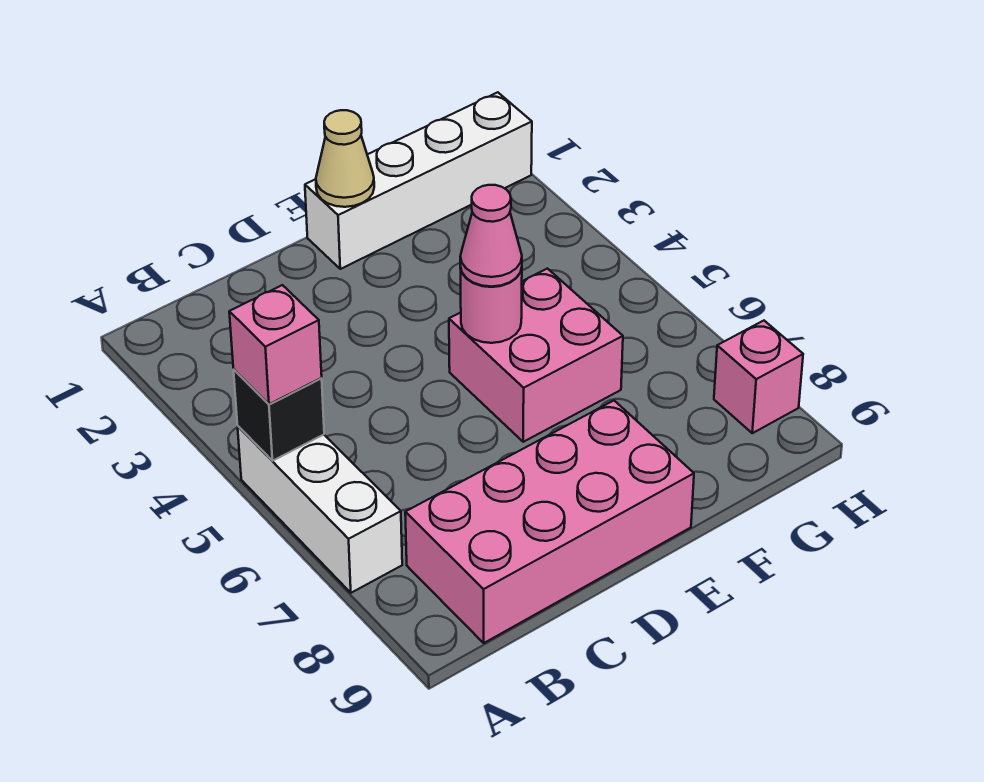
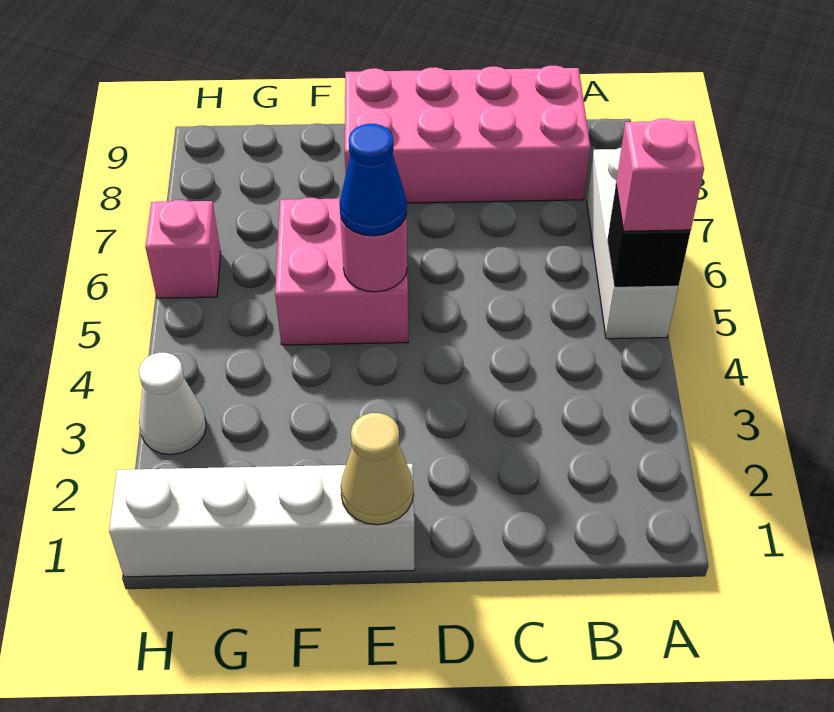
pink cone E5 level 3 -> blue cone E5 level 3
none -> white cone H3 level 1
pink brick H8 level 1 -> pink brick H6 level 1

